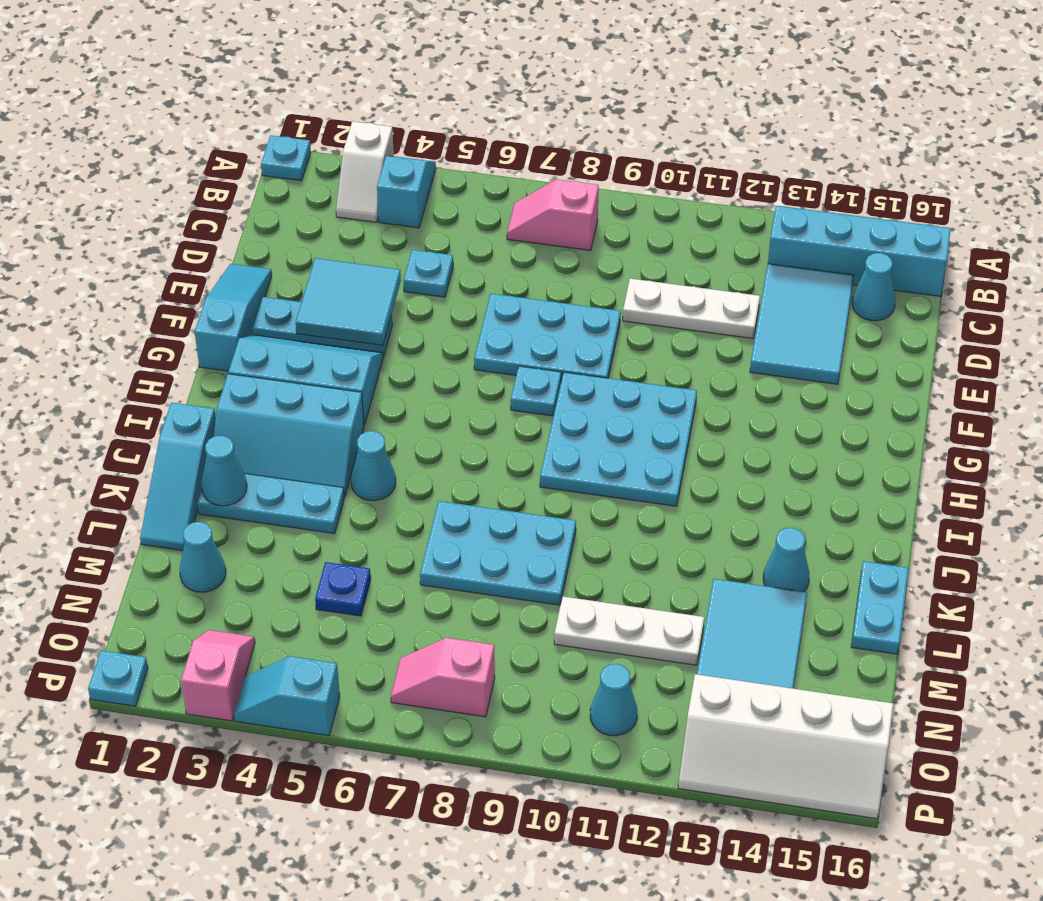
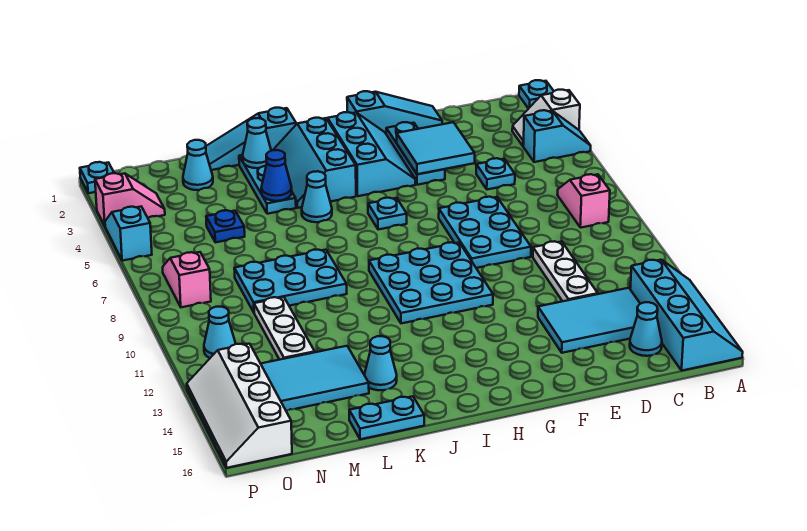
cyan plate G8 level 1 -> cyan plate H6 level 1
none -> blue cone K4 level 2
cyan plate K7:L9 level 1 -> cyan plate K8:M9 level 1

